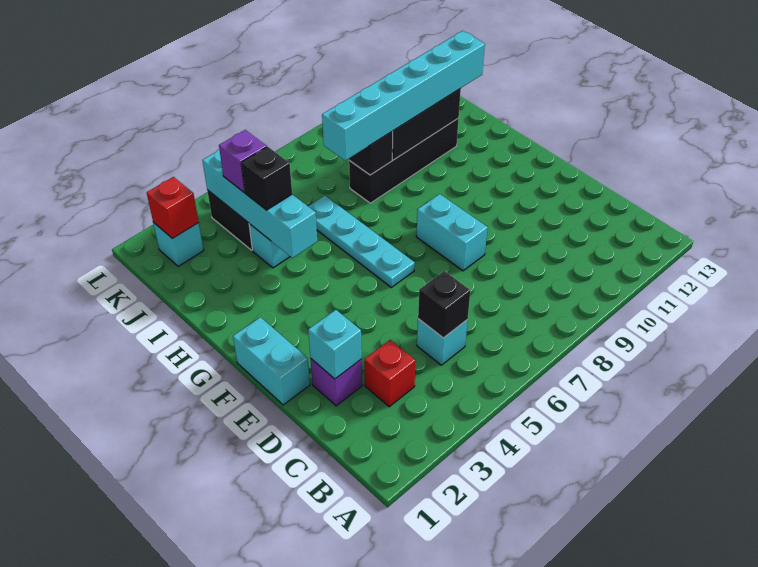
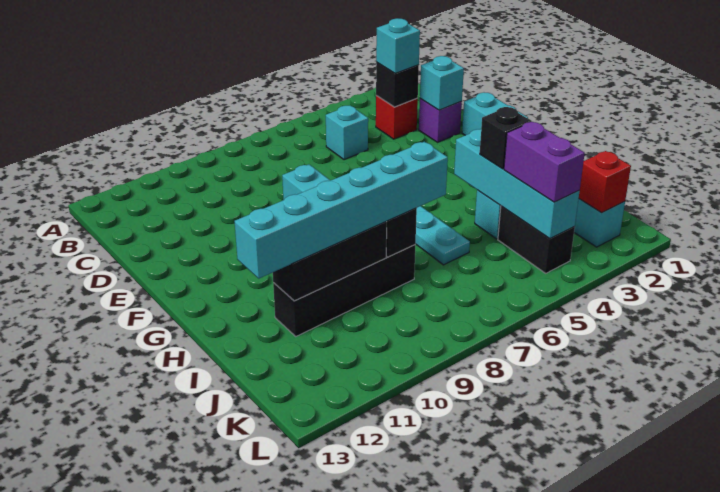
none -> cyan brick C3 level 3
black brick C5 level 2 -> black brick C3 level 2
purple brick J4 level 3 -> purple brick J4:K4 level 3

